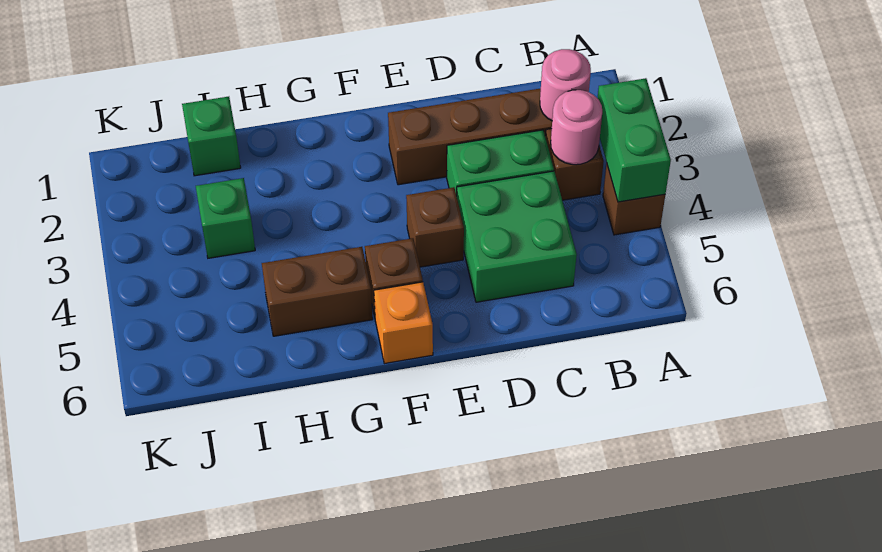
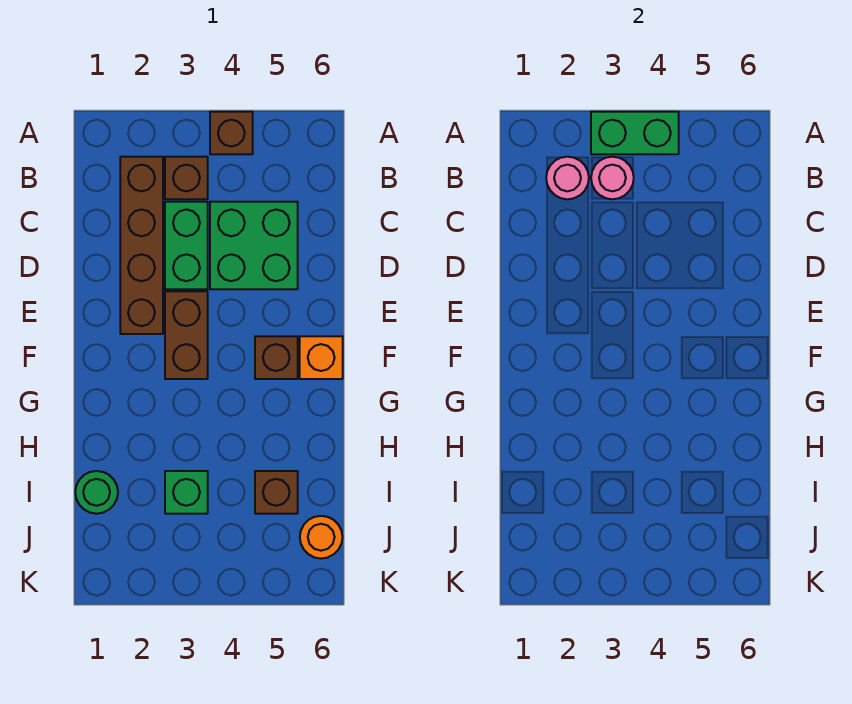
brown brick E4 level 1 -> brown brick I5 level 1
brown brick G5:H5 level 1 -> brown brick E3:F3 level 1
green brick I1 level 1 -> green round brick I1 level 1
none -> orange round brick J6 level 1

